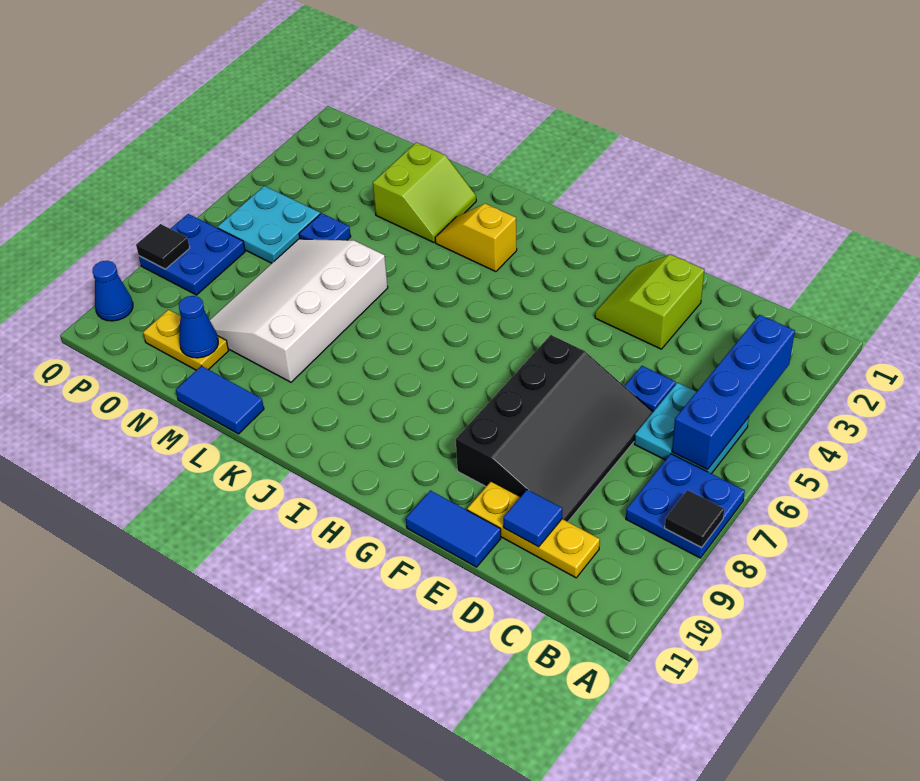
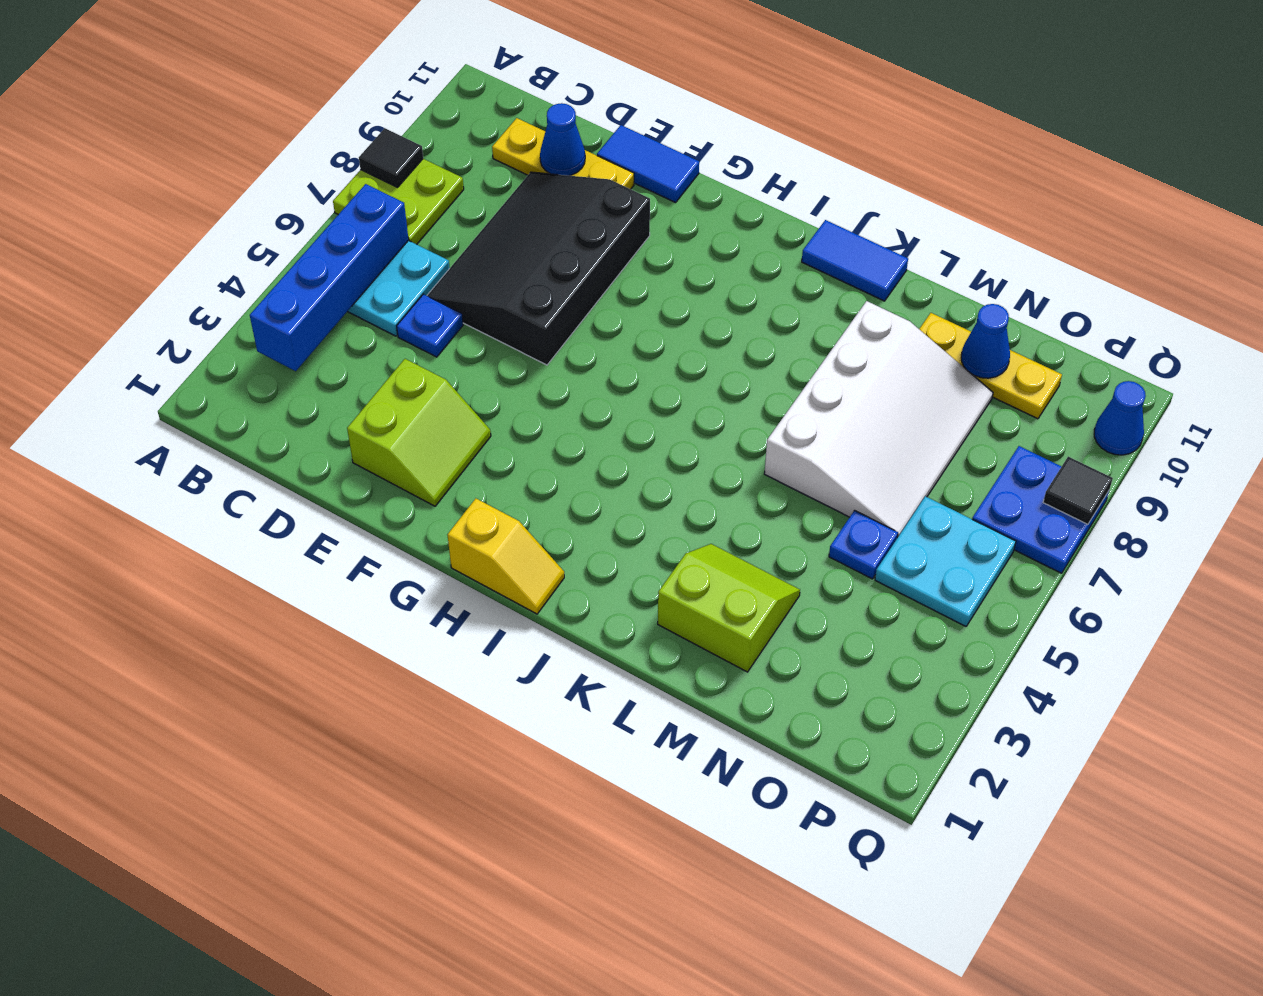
blue plate A7:B8 level 1 -> lime plate A7:B8 level 1
blue tile D10 level 2 -> blue cone D10 level 2
yellow slope J3:K3 level 1 top J -> yellow slope H1:I1 level 1 top H
lime slope L2:M3 level 1 top M -> lime slope L2:M3 level 1 top 2
blue tile L11:M11 level 1 -> blue tile J11:K11 level 1
yellow plate N10:O10 level 1 -> yellow plate M10:O10 level 1

